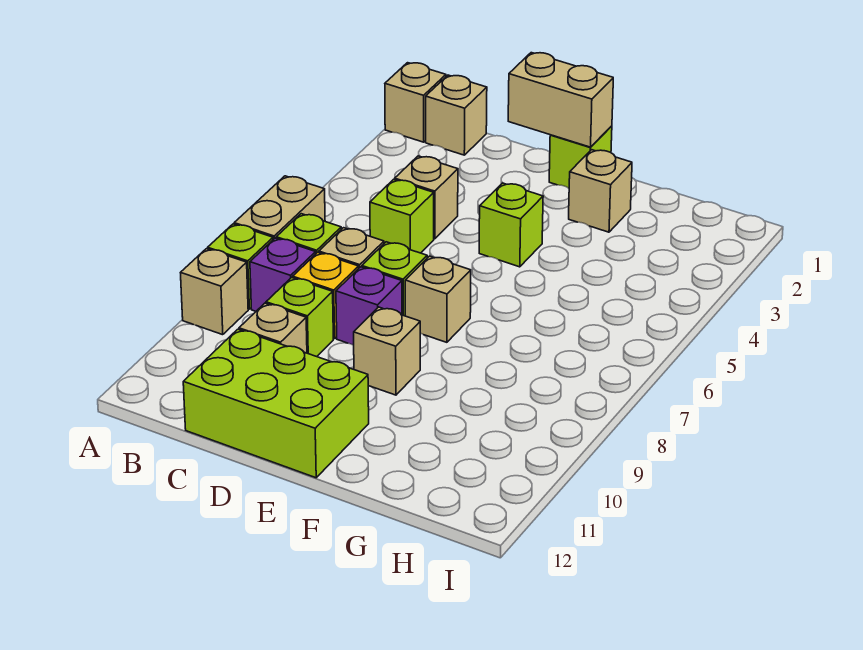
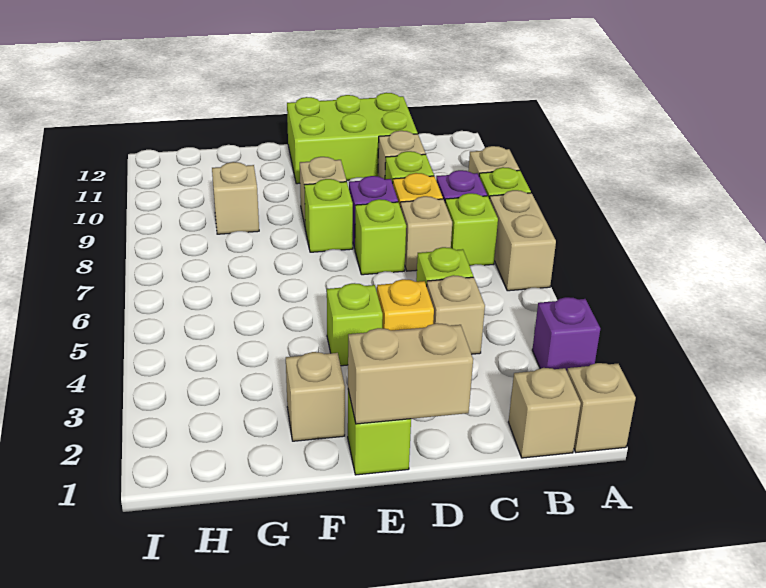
none -> purple brick A3 level 1
none -> yellow brick D4 level 1
tan brick E7 level 1 -> tan brick G9 level 1
none -> lime brick E8 level 1

